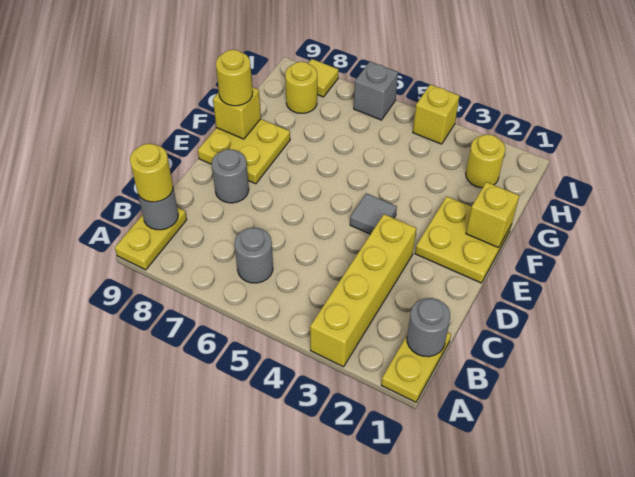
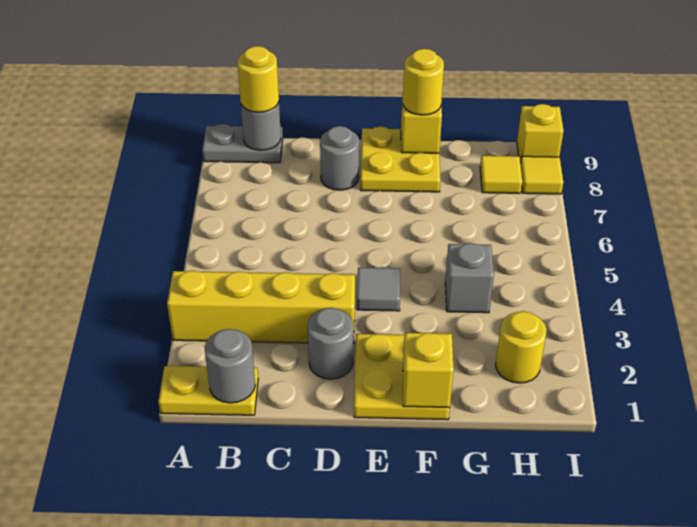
yellow plate A9:B9 level 1 -> grey plate A9:B9 level 1
grey round brick B6 level 1 -> grey round brick D2 level 1
yellow round brick H8 level 1 -> yellow tile H8 level 1
yellow brick I4 level 1 -> yellow brick I9 level 1
grey brick I6 level 1 -> grey brick G4 level 1

